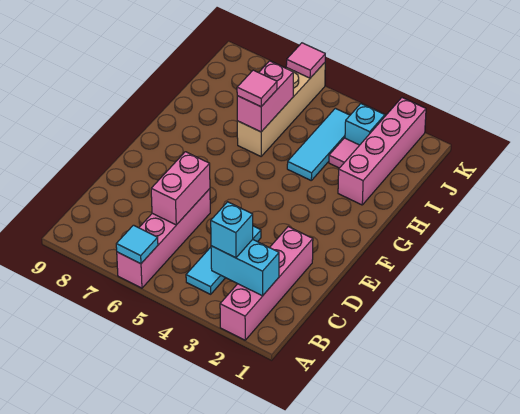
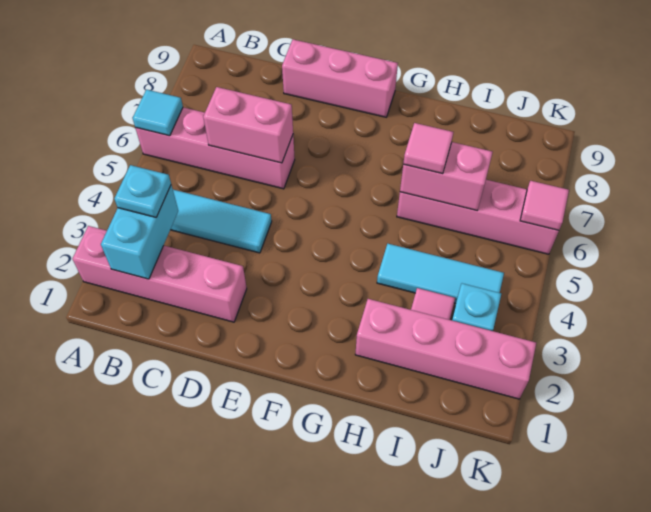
cyan brick B3 level 3 -> cyan plate B3 level 3
none -> pink brick D9:F9 level 1
tan brick H6:K6 level 1 -> pink brick H6:K6 level 1

